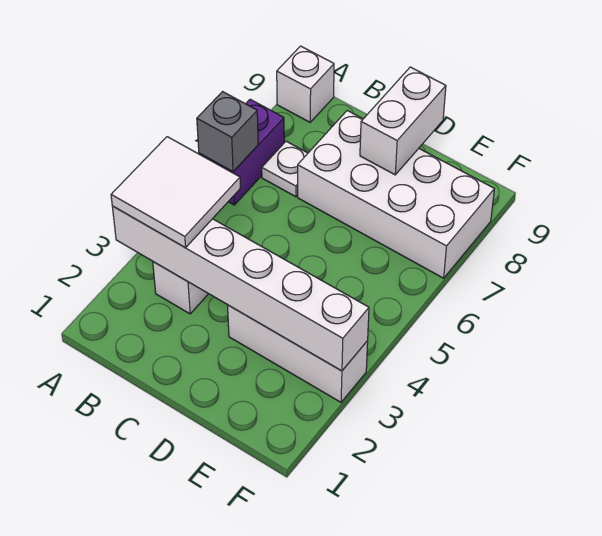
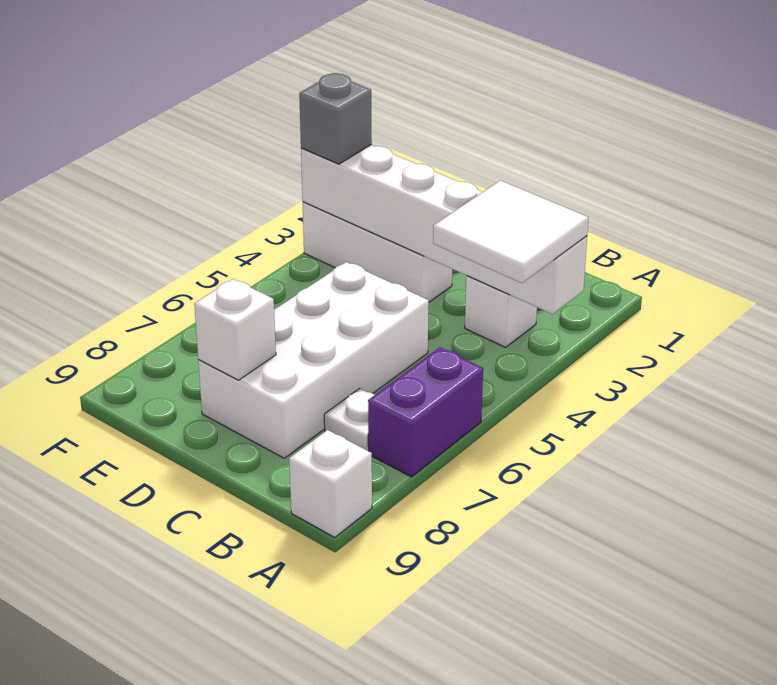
grey brick A6 level 2 -> grey brick F3 level 3
white brick C7:F8 level 1 -> white brick C5:D8 level 1
white brick D8:D9 level 2 -> white brick D8 level 2

